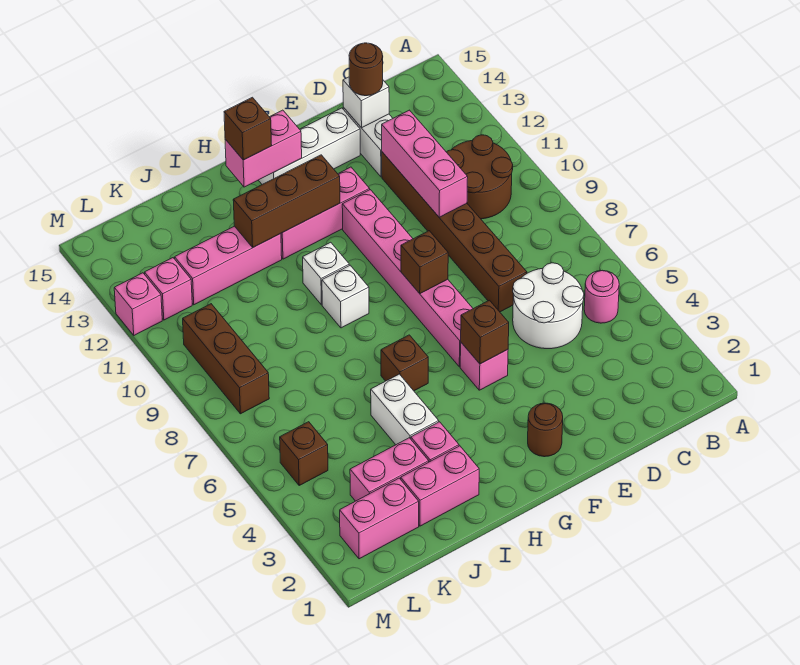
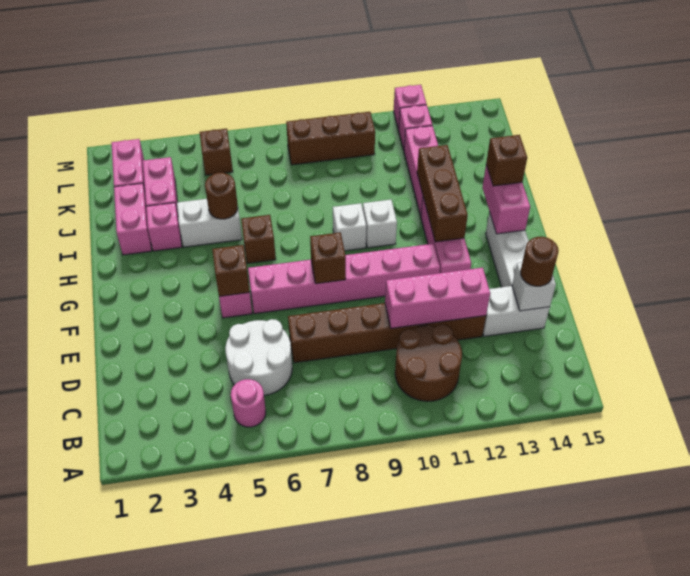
brown round brick F2 level 1 -> brown round brick I5 level 2

